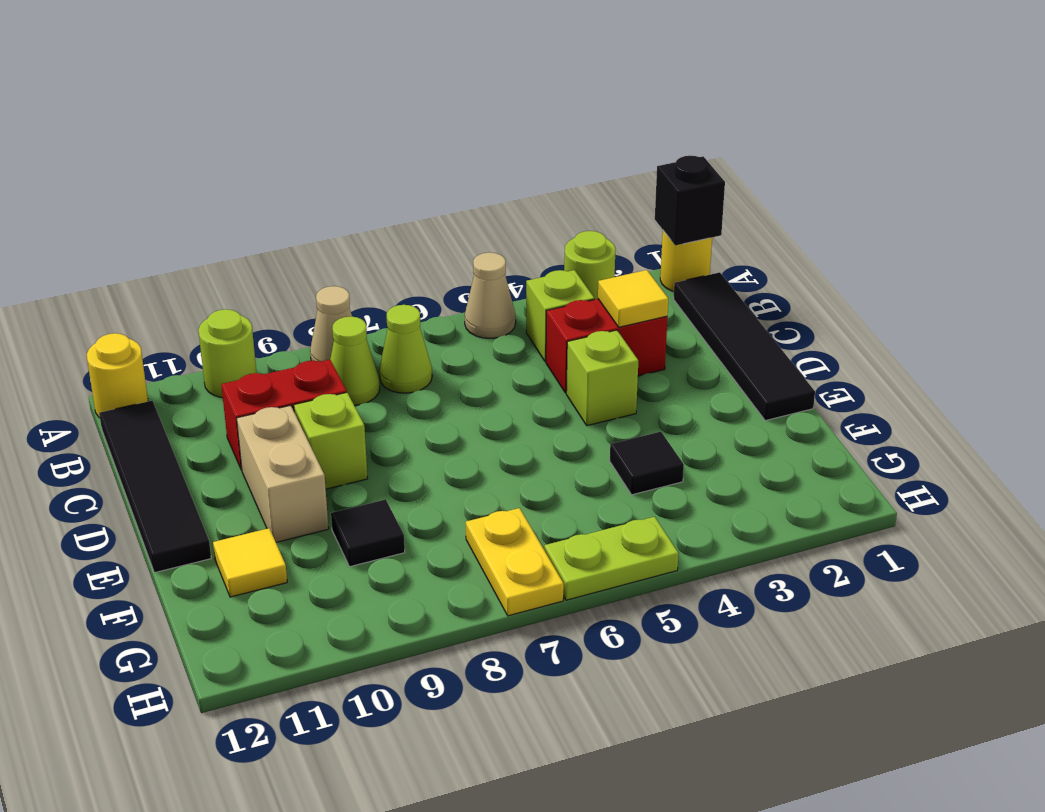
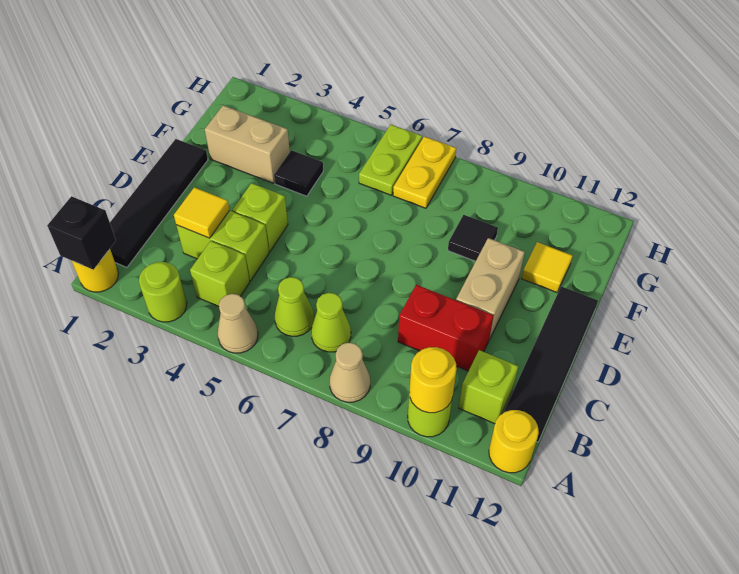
none -> yellow round brick A10 level 2
lime cone B8 level 1 -> lime cone B6 level 1
red brick C3:C4 level 1 -> lime brick C3:C4 level 1
lime brick D9 level 1 -> lime brick B11 level 1
none -> tan brick F2:F3 level 1
lime plate H5:H6 level 1 -> lime plate G6:H6 level 1

